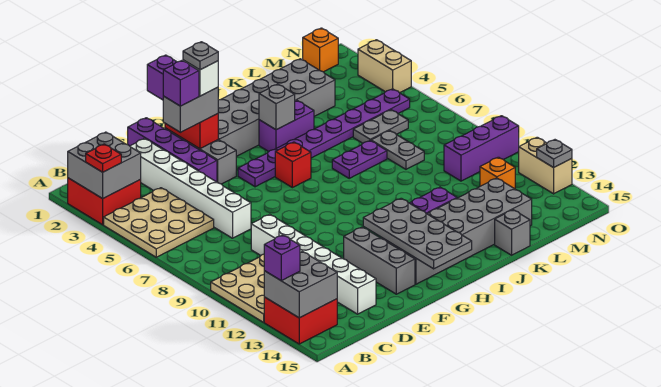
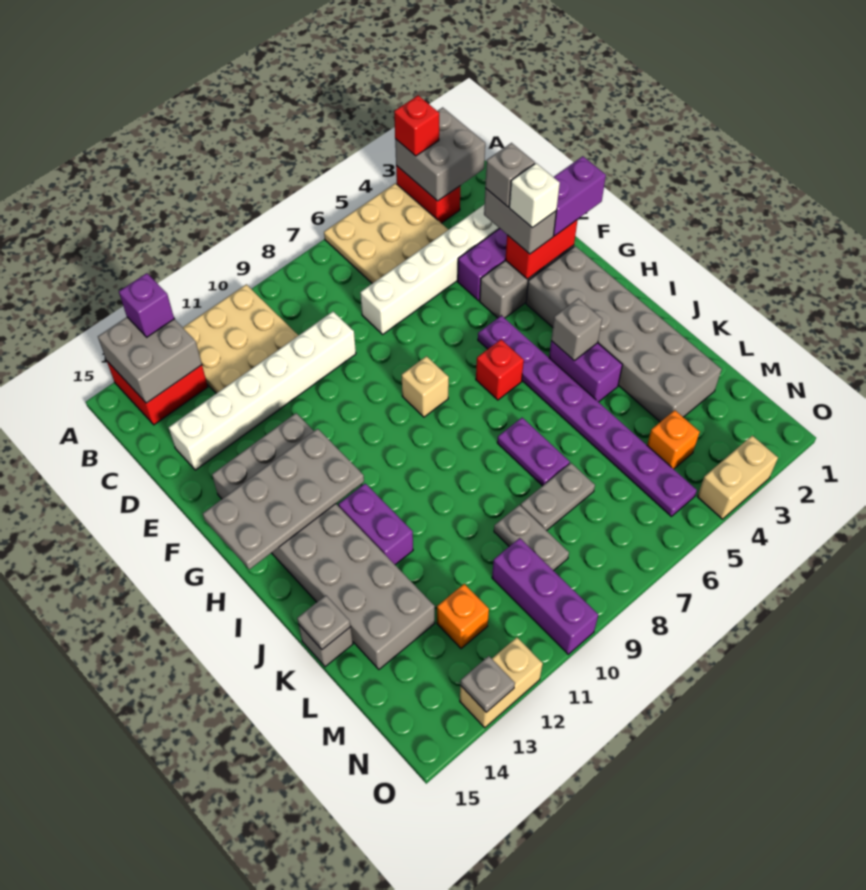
red brick A2:B3 level 1 -> red brick A3:B3 level 1
red plate A3 level 3 -> red brick A3 level 3
purple brick E3 level 4 -> grey brick E3 level 4
grey plate F3 level 5 -> grey plate K15 level 2
none -> tan brick G8 level 1
grey plate L6:M6 level 1 -> grey plate L9:M9 level 1
orange brick N1 level 1 -> orange brick M4 level 1

